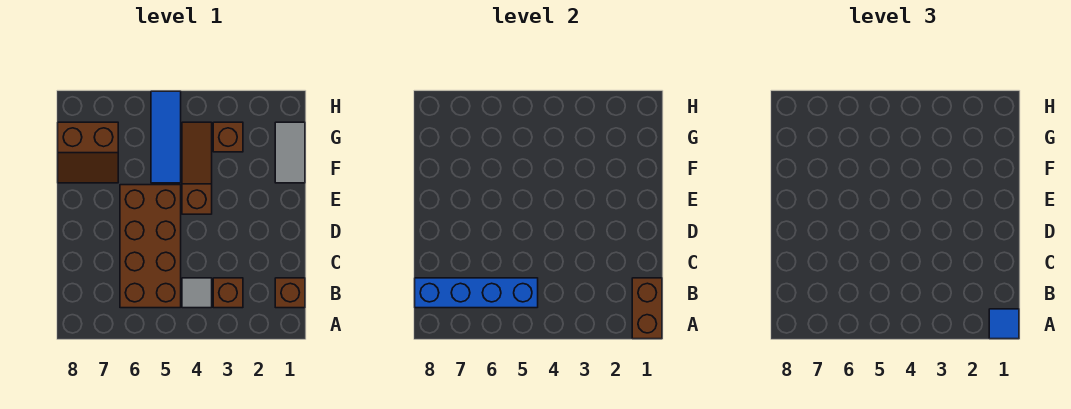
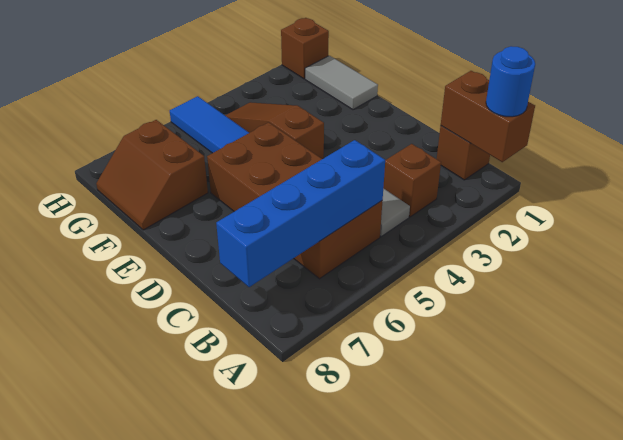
blue tile A1 level 3 -> blue round brick A1 level 3
brown slope F7:G8 level 1 top G -> brown slope F7:G8 level 1 top 7
brown brick G3 level 1 -> brown brick H1 level 1

